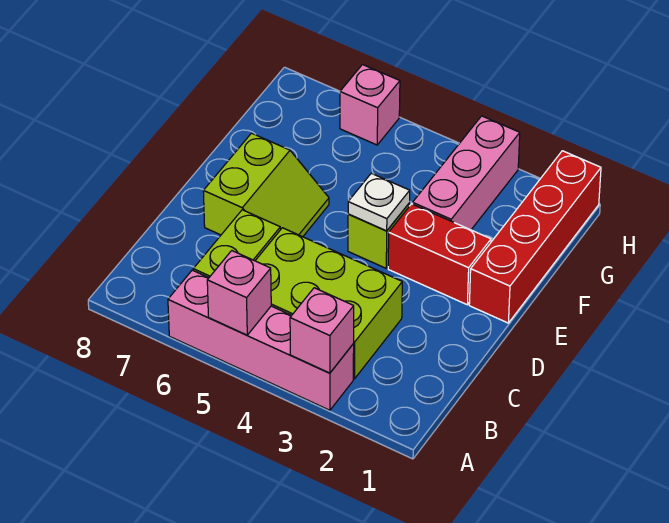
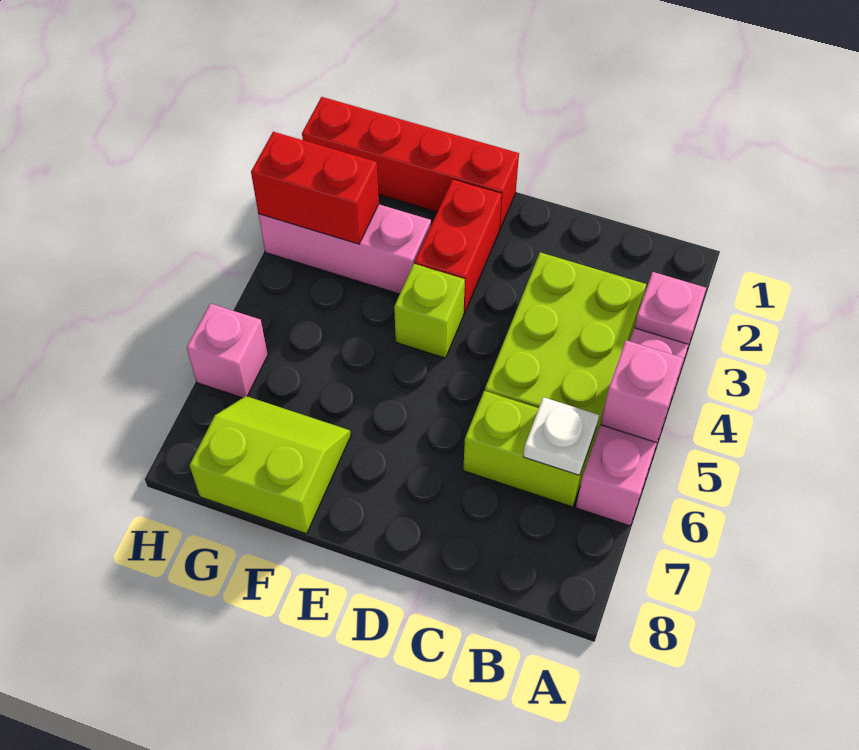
pink brick A3 level 2 -> pink plate A3 level 2
lime slope D6:E7 level 1 top 7 -> lime slope F7:G8 level 1 top 8
white plate E4 level 2 -> white plate B6 level 2
none -> red brick G3:H3 level 2

